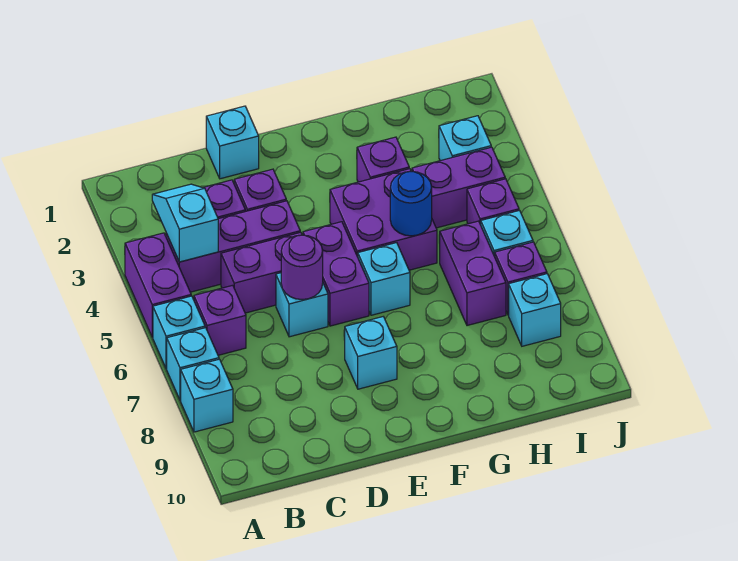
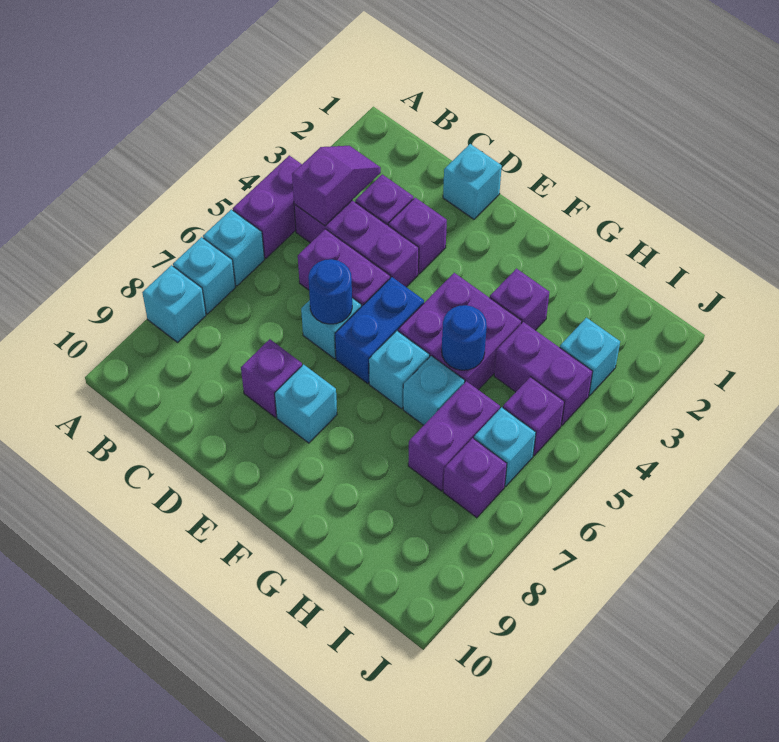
cyan slope B3:B4 level 2 top 4 -> purple slope B3:B4 level 2 top 4
purple brick B6 level 1 -> purple brick D8 level 1
purple round brick D6 level 2 -> blue round brick D6 level 2
purple brick E5:E6 level 1 -> blue brick E5:E6 level 1
cyan brick I8 level 1 -> cyan brick G6 level 1

